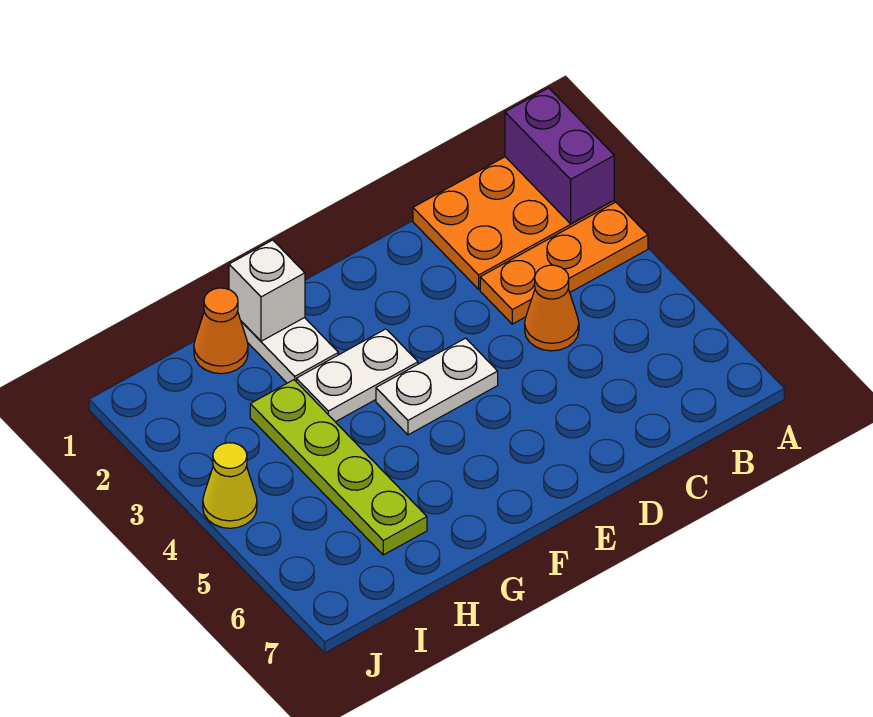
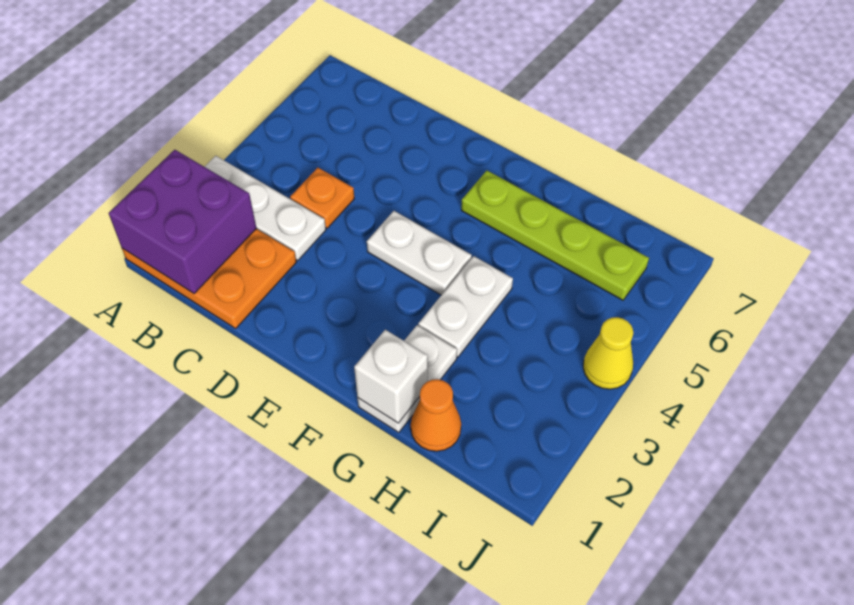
purple brick A1:A2 level 2 -> purple brick A1:B2 level 2
orange plate A3:C3 level 1 -> white plate A3:C3 level 1
orange cone C4 level 1 -> orange plate C4 level 1
white plate F3:G3 level 1 -> white plate G3:G4 level 1
lime plate H3:H6 level 1 -> lime plate F6:I6 level 1

